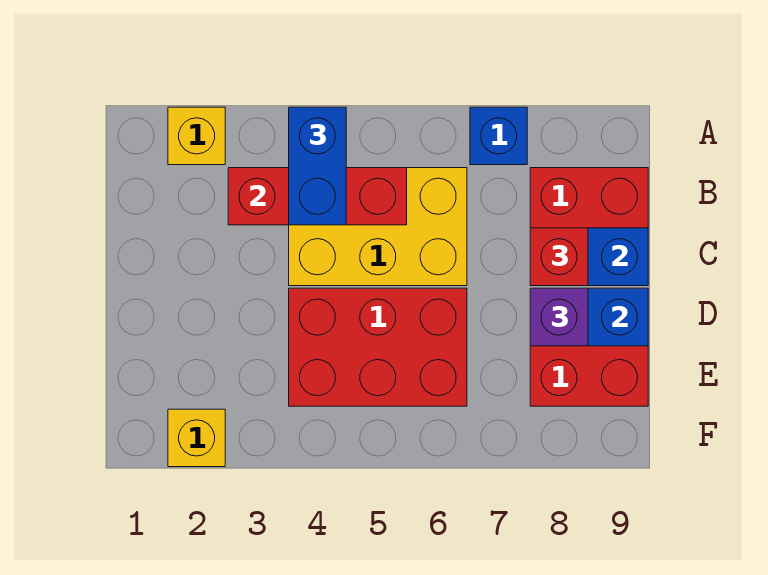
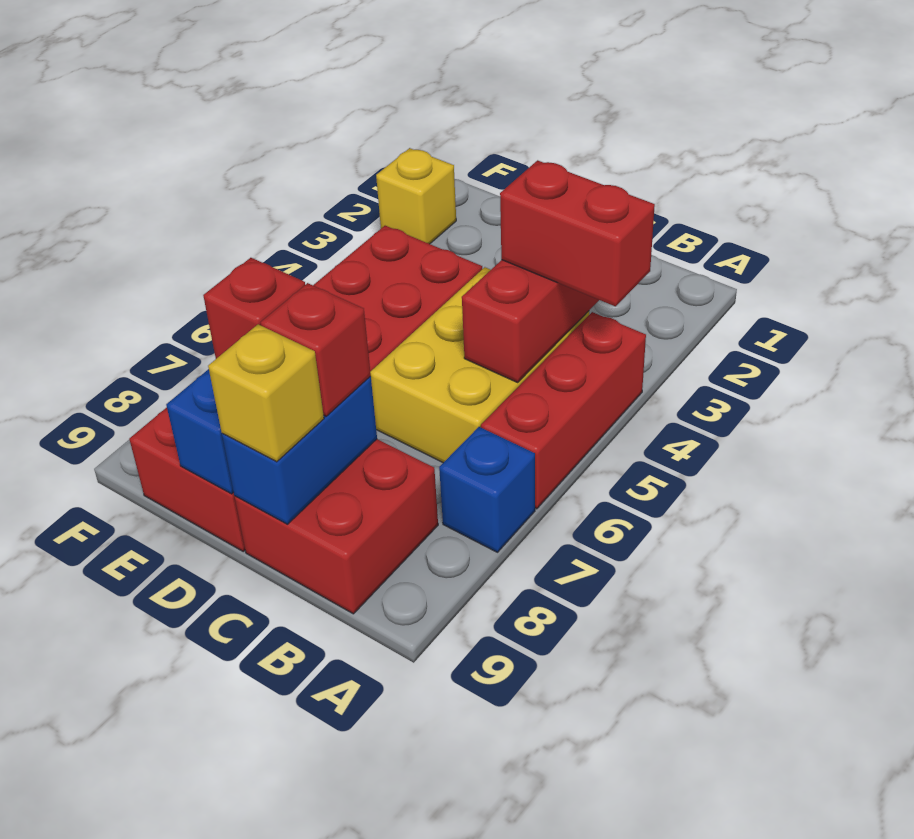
yellow brick A2 level 1 -> yellow brick C9 level 3
none -> red brick A4:A6 level 1
blue brick A4:B4 level 3 -> red brick A4:B4 level 3
purple brick D8 level 3 -> red brick D8 level 3

